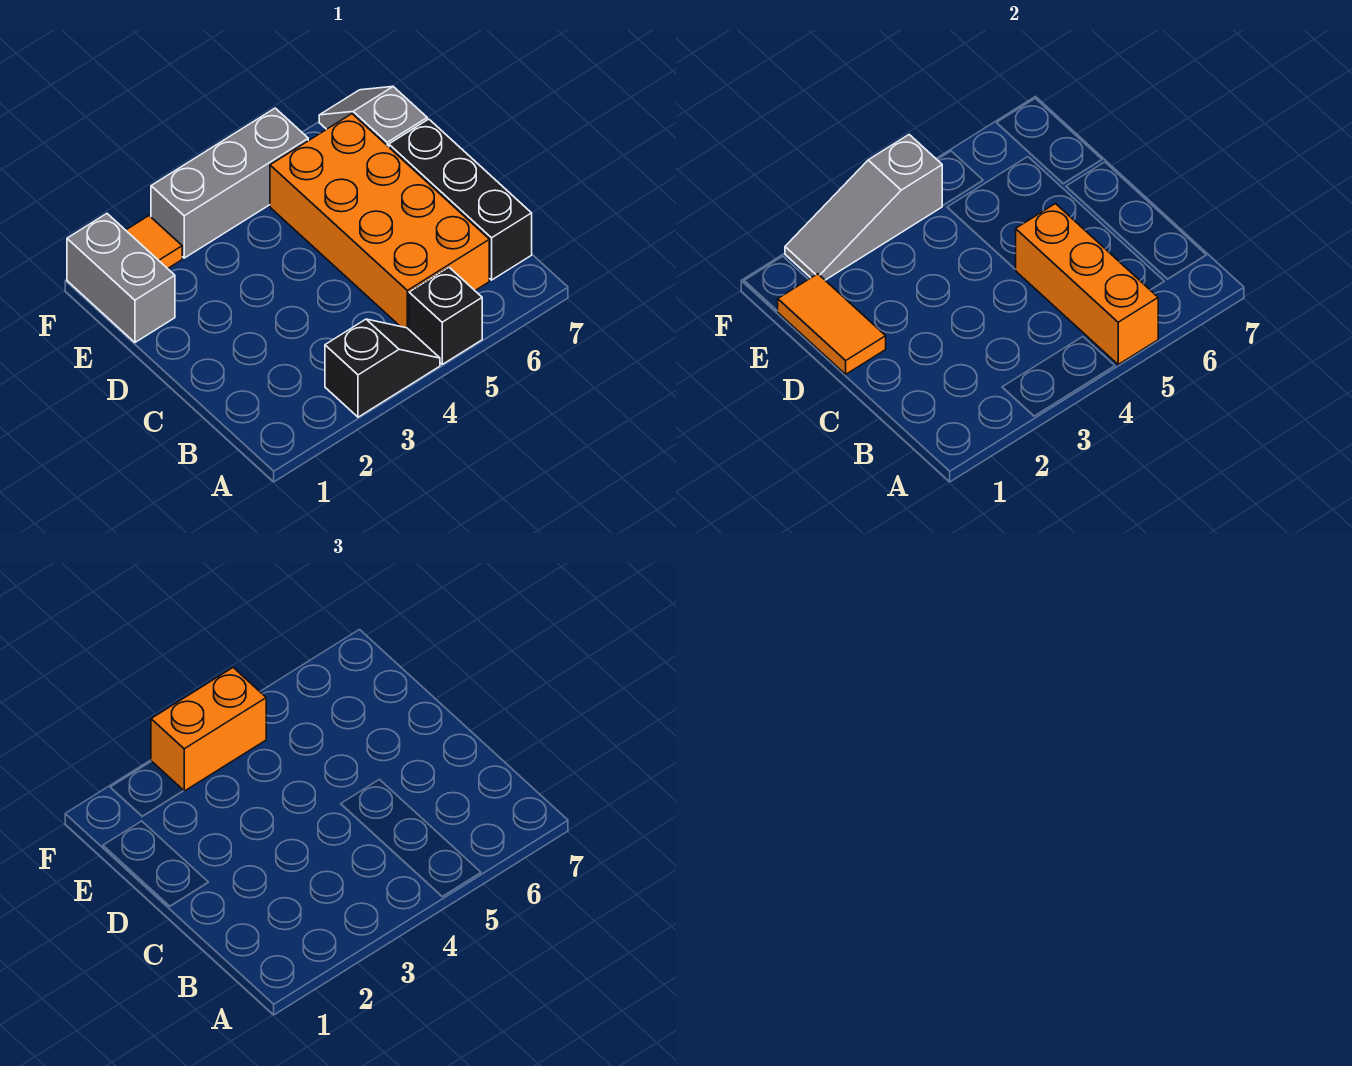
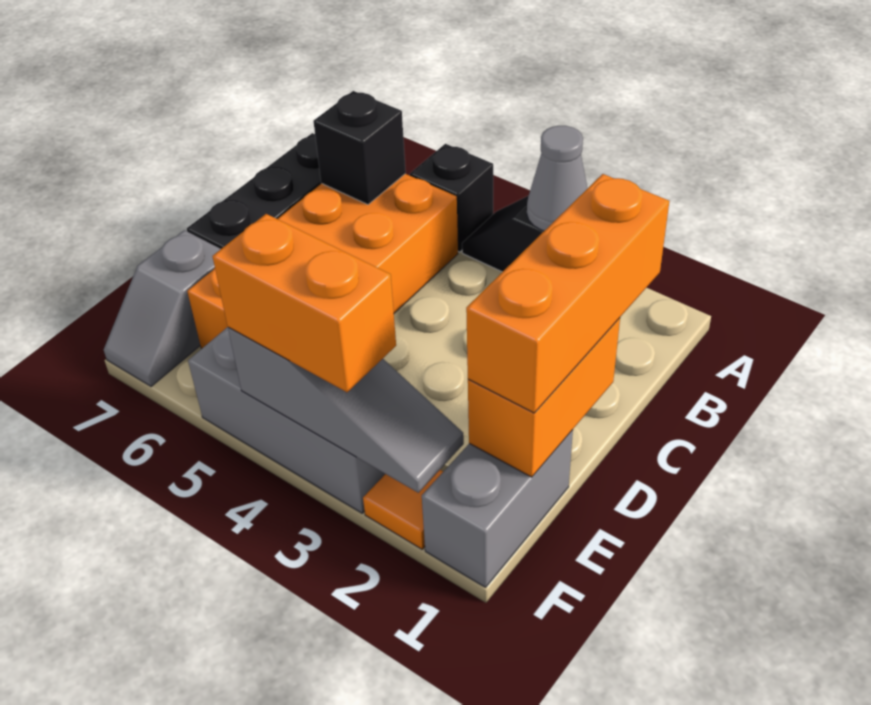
none -> grey cone A3 level 2
orange brick A5:C5 level 2 -> orange brick C1:E1 level 3
none -> black brick B6 level 2
orange tile D1:E1 level 2 -> orange brick D1:E1 level 2

